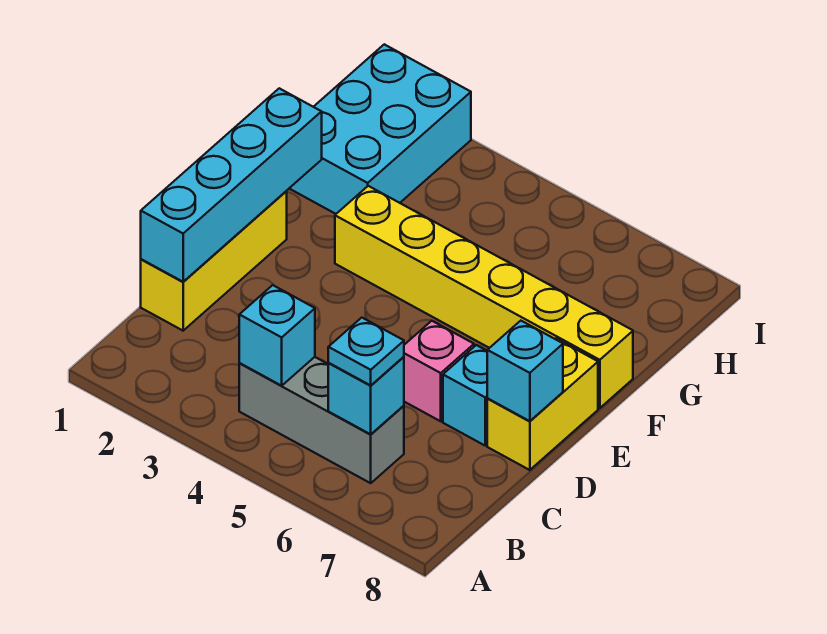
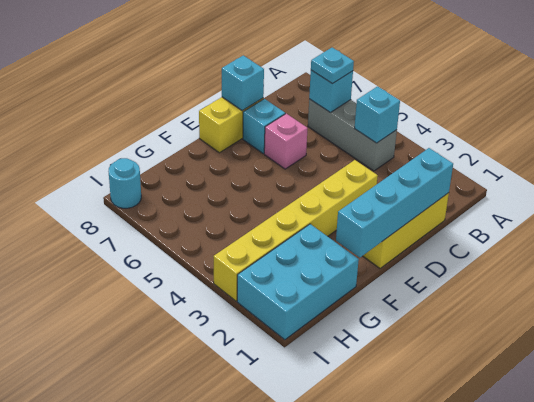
yellow brick F3:F8 level 1 -> yellow brick D3:I3 level 1
none -> cyan round brick I8 level 1

